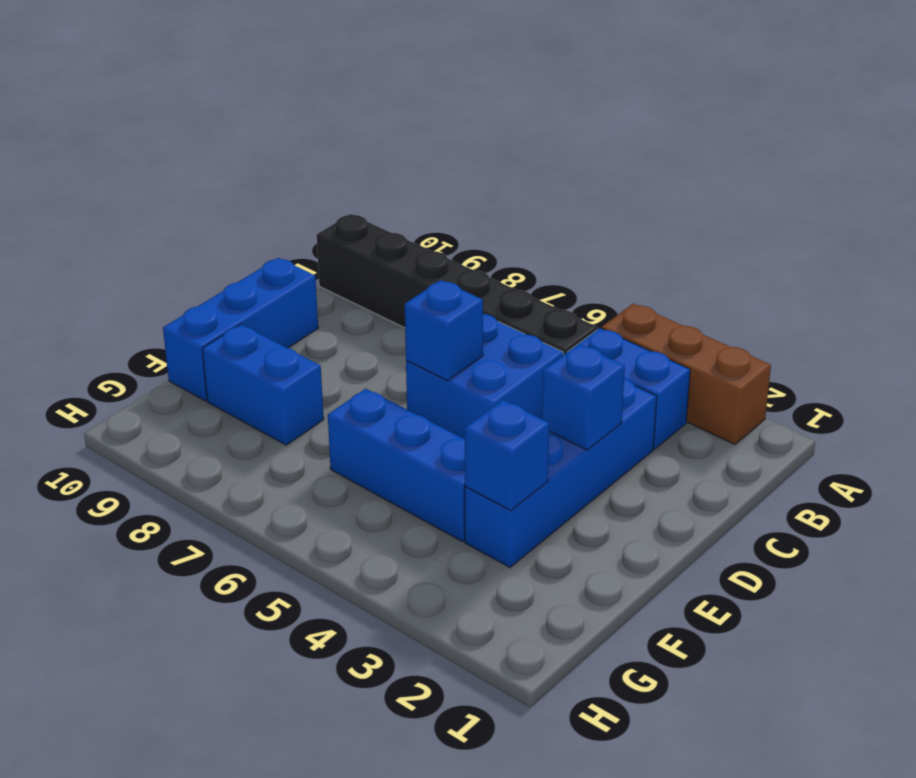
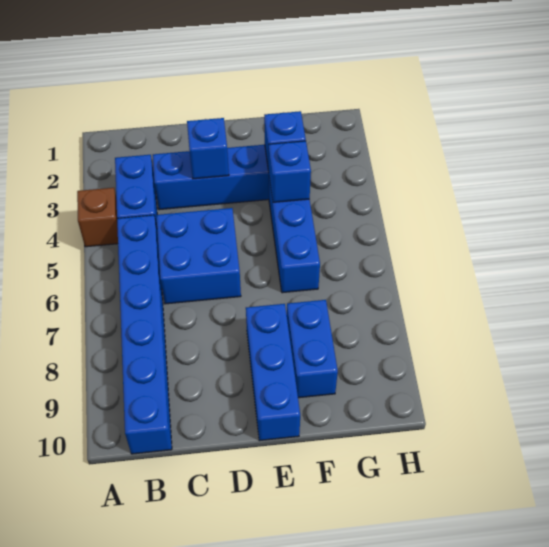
brown brick A2:A4 level 1 -> brown brick A4 level 1
black brick B5:B10 level 1 -> blue brick B5:B10 level 1
blue brick D6 level 2 -> blue brick F4 level 2
blue brick D10:F10 level 1 -> blue brick E8:E10 level 1

